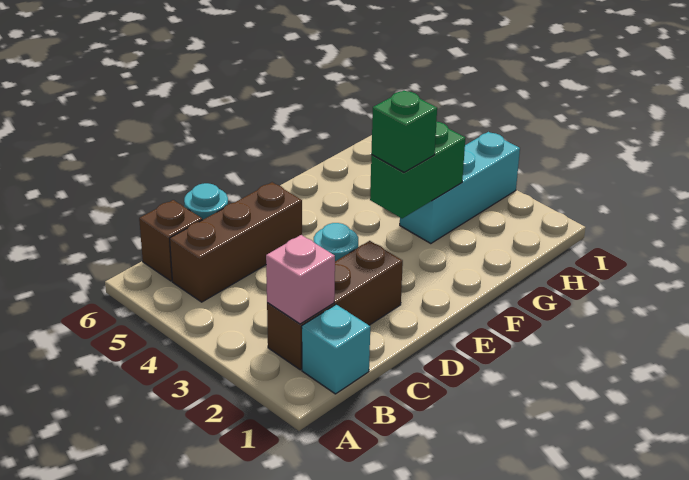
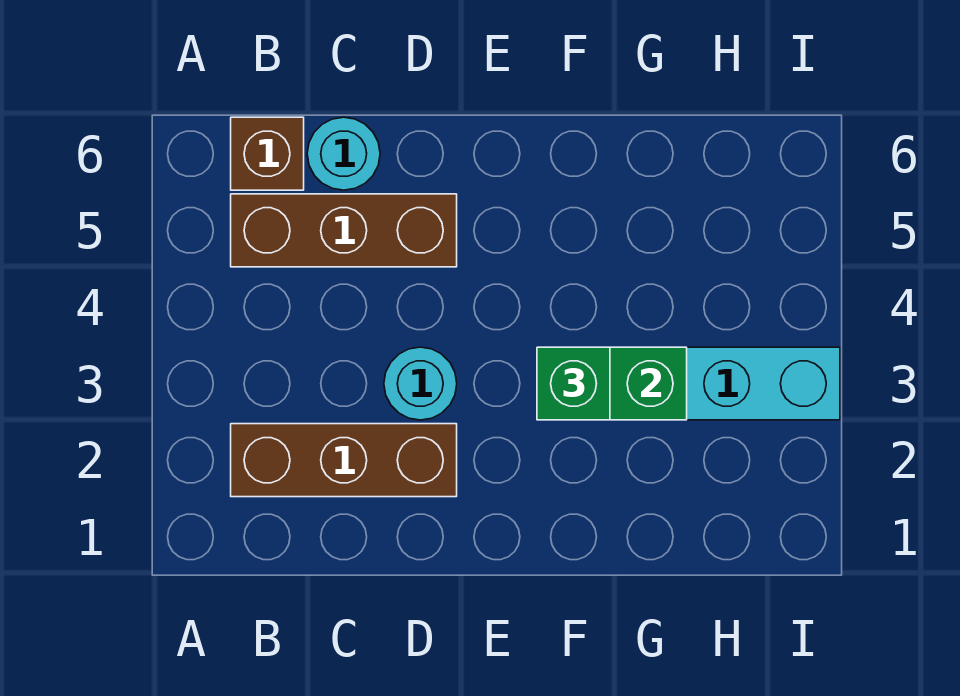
cyan brick B1 level 1 -> none
pink brick B2 level 2 -> none

